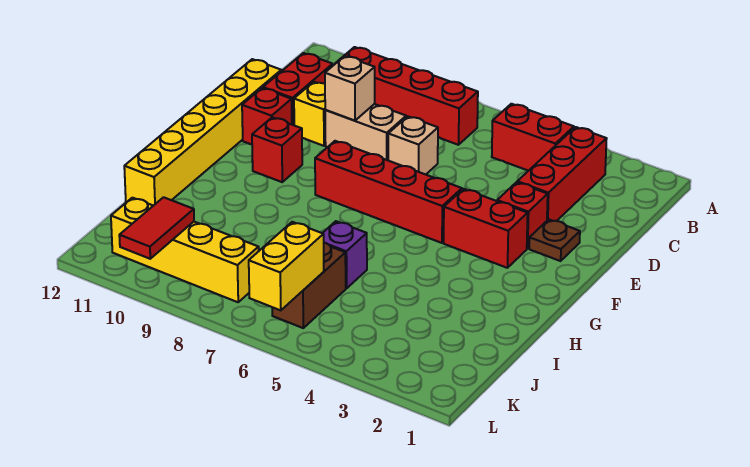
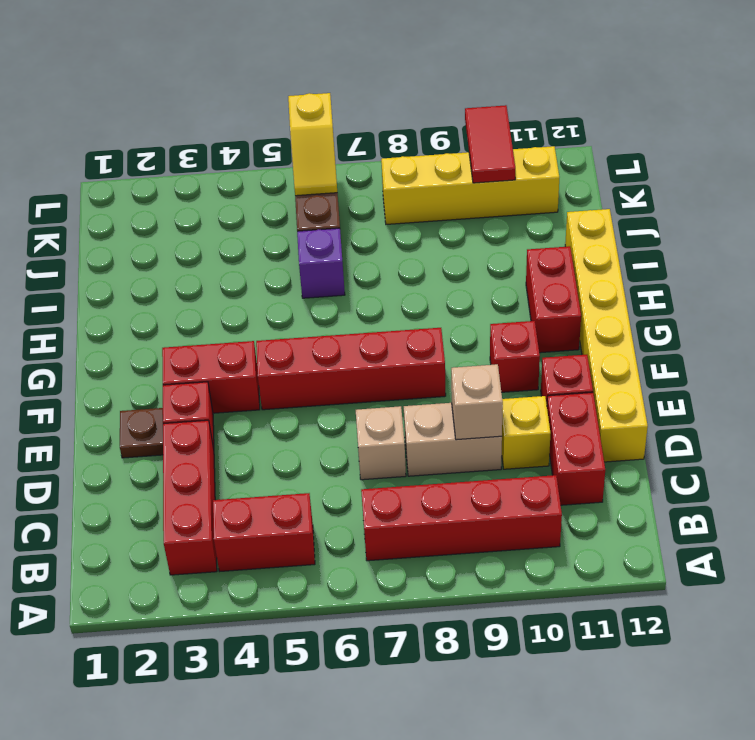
none -> red brick G11:H11 level 1
yellow brick K6:L6 level 2 -> yellow slope K6:L6 level 2 top L

